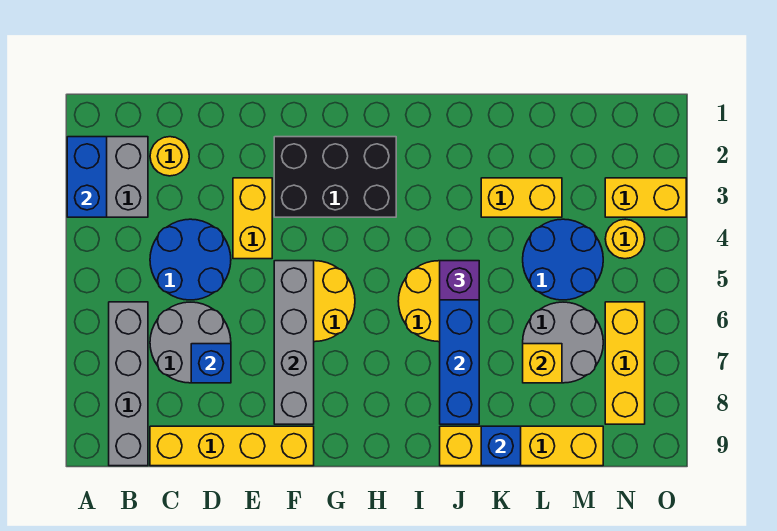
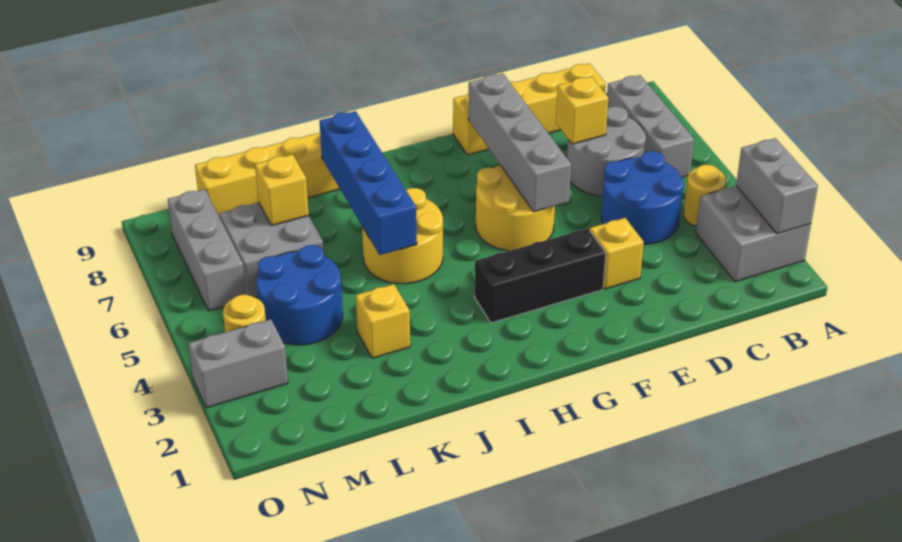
blue brick A2:A3 level 2 -> grey brick A2:A3 level 2
grey brick B6:B9 level 1 -> grey brick B6:B8 level 1
yellow round brick C2 level 1 -> yellow round brick B4 level 1
blue brick D7 level 2 -> yellow brick D7 level 2
yellow brick E3:E4 level 1 -> yellow brick E3 level 1
black brick F2:H3 level 1 -> black brick F3:H3 level 1
purple brick J5 level 3 -> none
yellow brick K3:L3 level 1 -> yellow brick K3 level 1
blue brick K9 level 2 -> none
grey round brick L6:M7 level 1 -> grey brick L6:M7 level 1
yellow brick N3:O3 level 1 -> grey brick N3:O3 level 1
yellow brick N6:N8 level 1 -> grey brick N6:N8 level 1

